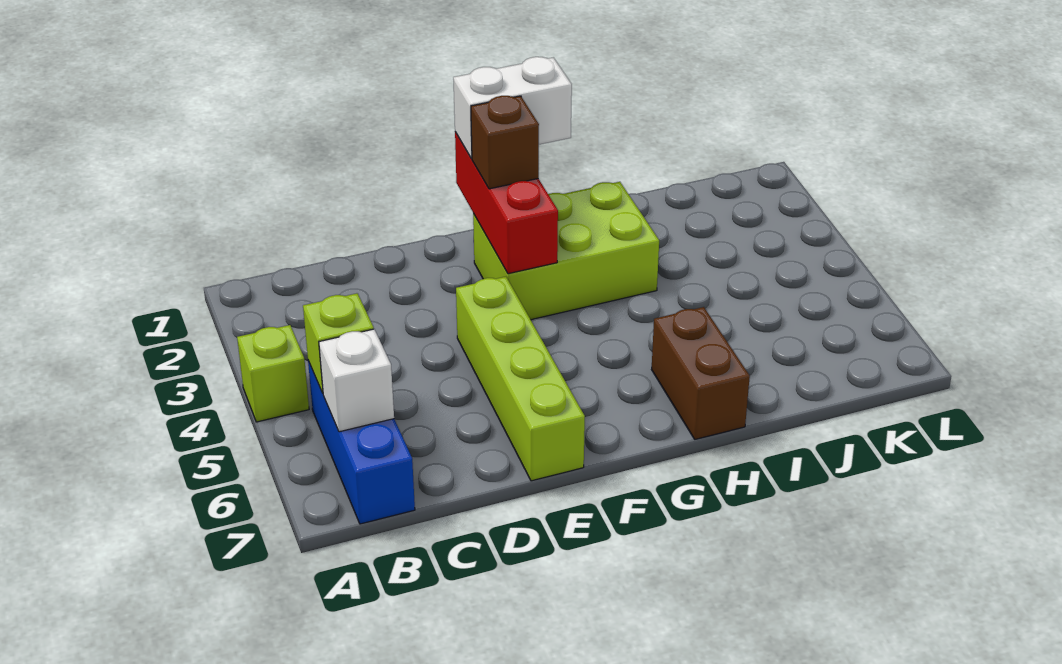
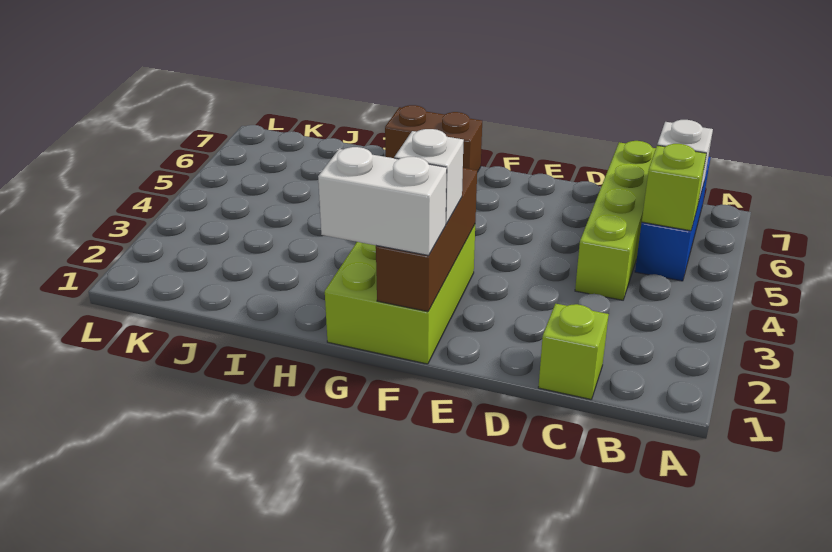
lime brick A4 level 1 -> lime brick C1 level 1
lime brick E4:E7 level 1 -> lime brick C4:C7 level 1
red brick F1:F3 level 2 -> brown brick F1:F3 level 2
lime brick F2:H3 level 1 -> lime brick F1:G3 level 1
brown brick F2 level 3 -> white brick F2 level 3
brown brick H6:H7 level 1 -> brown brick G7:H7 level 1

